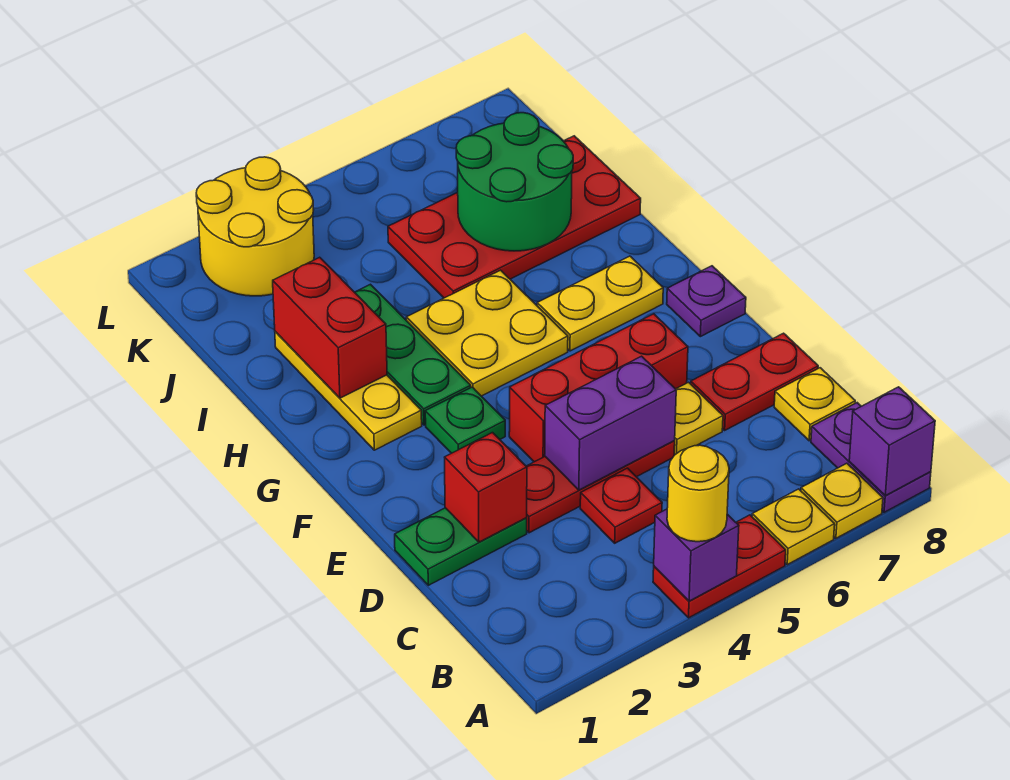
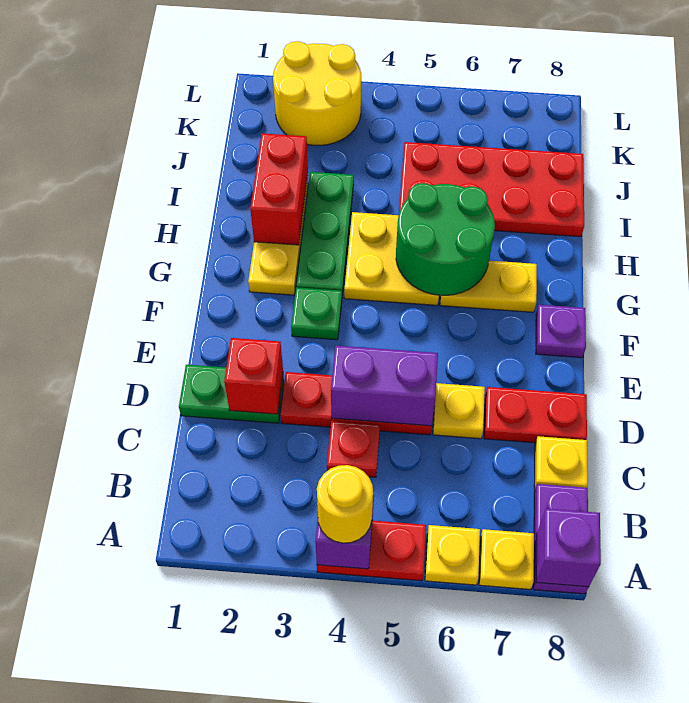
red brick E4:E6 level 1 -> none
green round brick I6:J7 level 2 -> green round brick G5:H6 level 2

